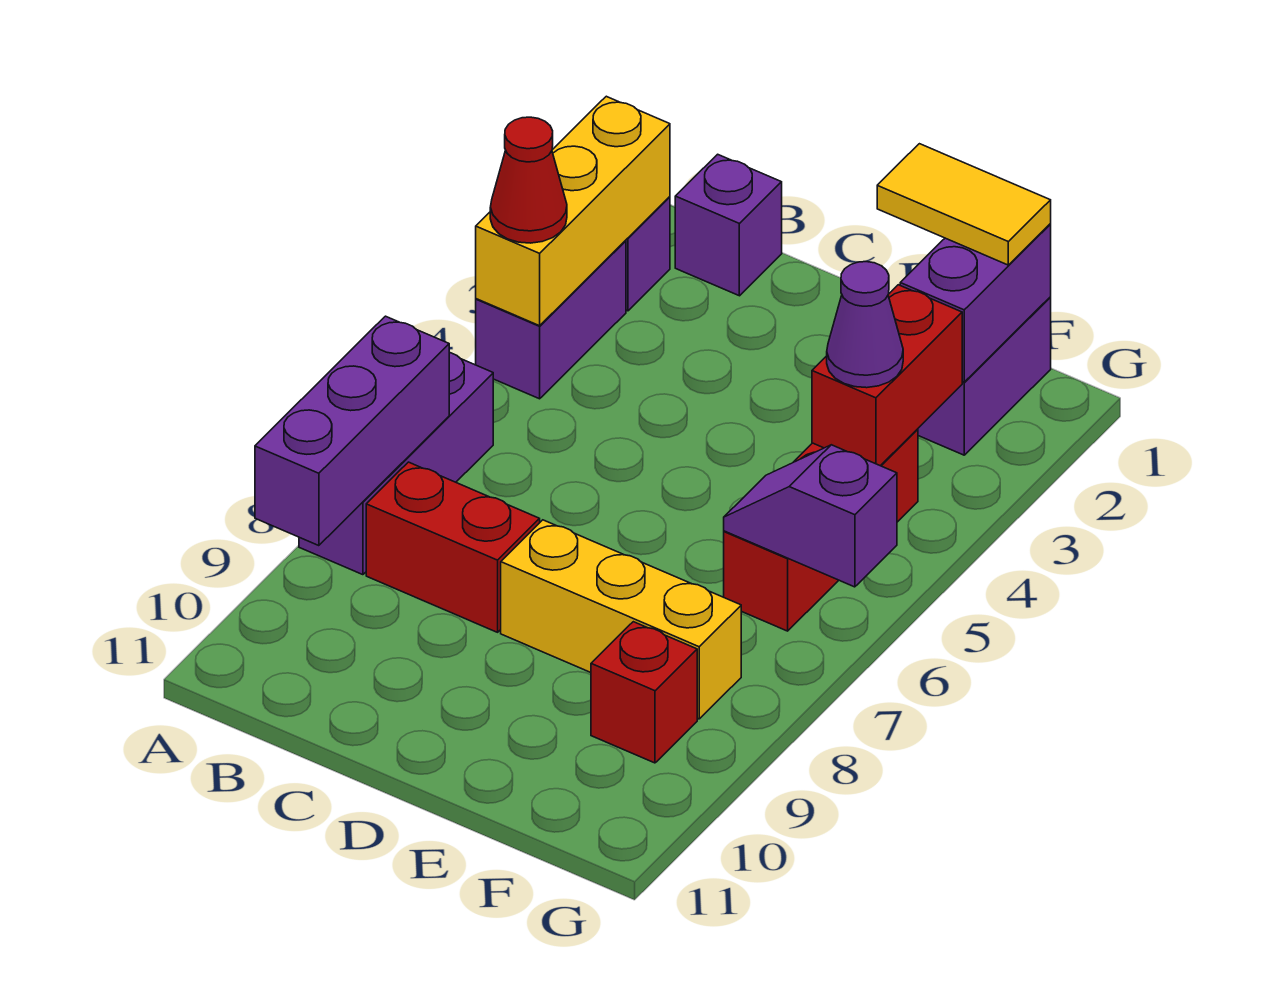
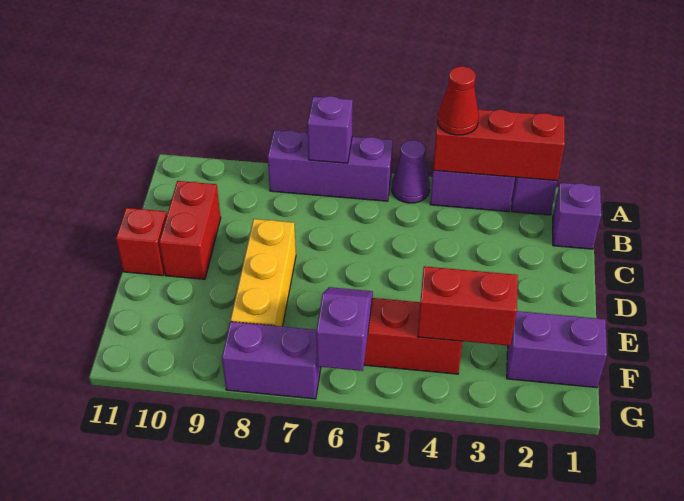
yellow brick A2:A4 level 2 -> red brick A2:A4 level 2
purple brick A7:A9 level 2 -> purple brick A7 level 2
red brick B8:C8 level 1 -> red brick C10:D10 level 1
yellow tile E1:F1 level 3 -> none
purple brick F1:F2 level 2 -> purple brick G7:G8 level 1
purple cone F4 level 3 -> purple cone A5 level 1
red brick F9 level 1 -> red brick D11 level 1

